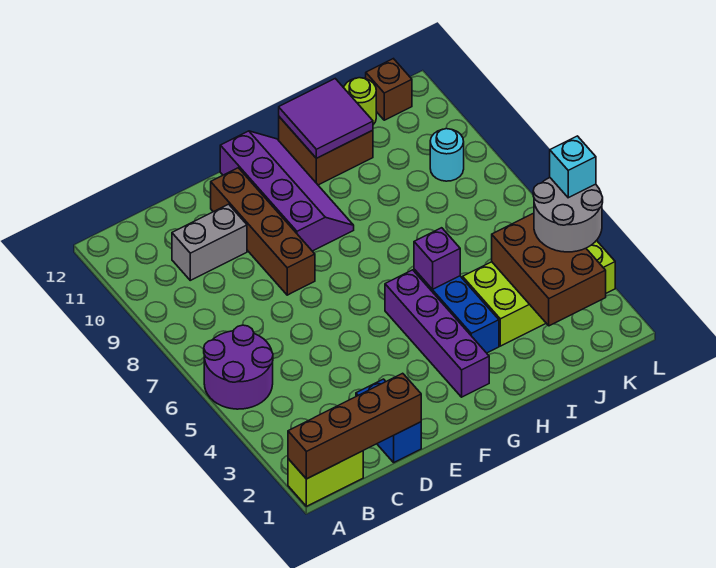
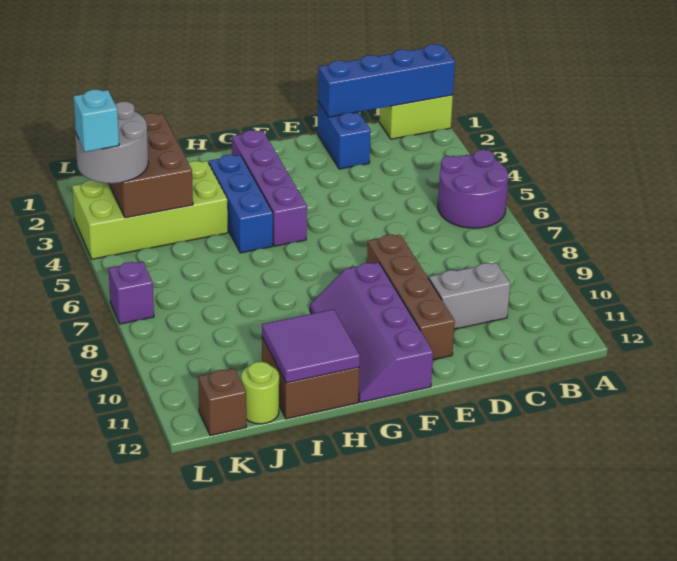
brown brick A1:D1 level 2 -> blue brick A1:D1 level 2
purple brick H5 level 2 -> purple brick L7 level 1
cyan round brick K9 level 1 -> none

